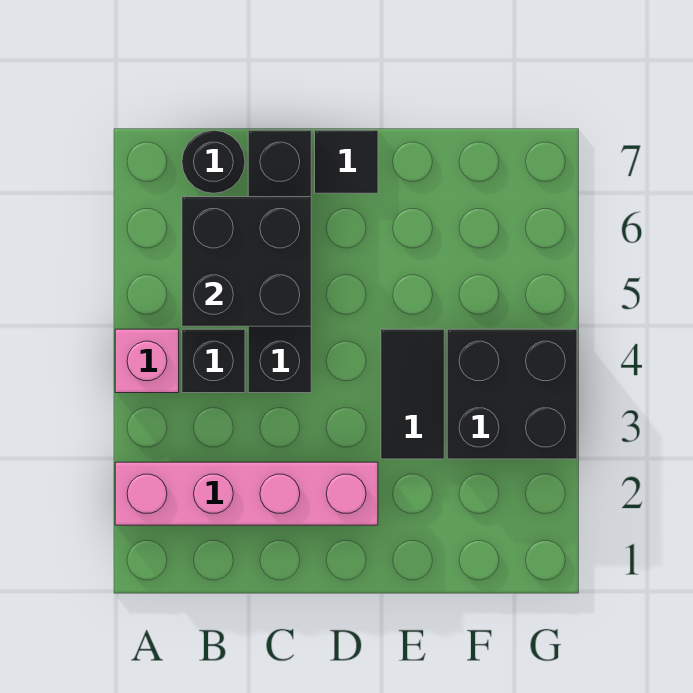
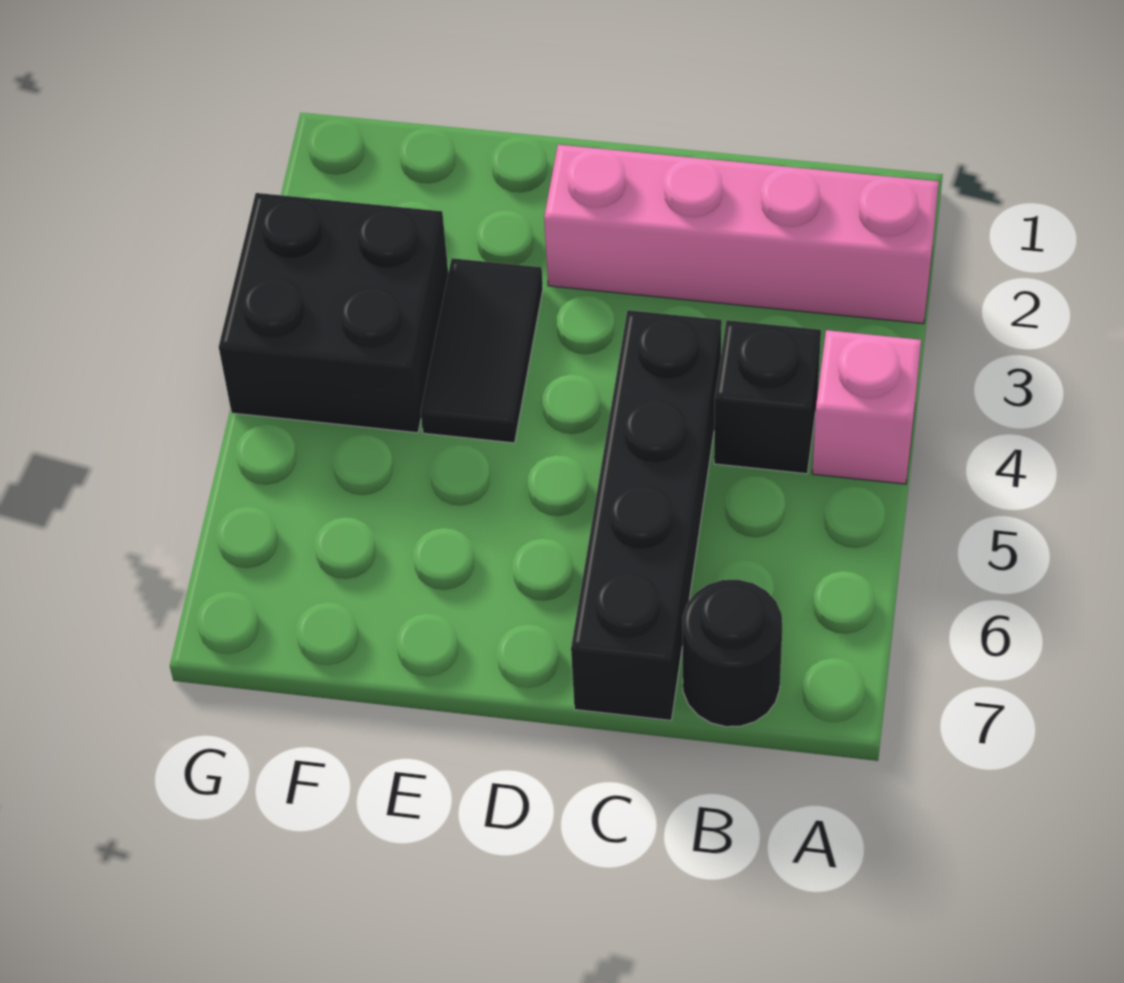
black brick B5:C6 level 2 -> none
black tile D7 level 1 -> none

